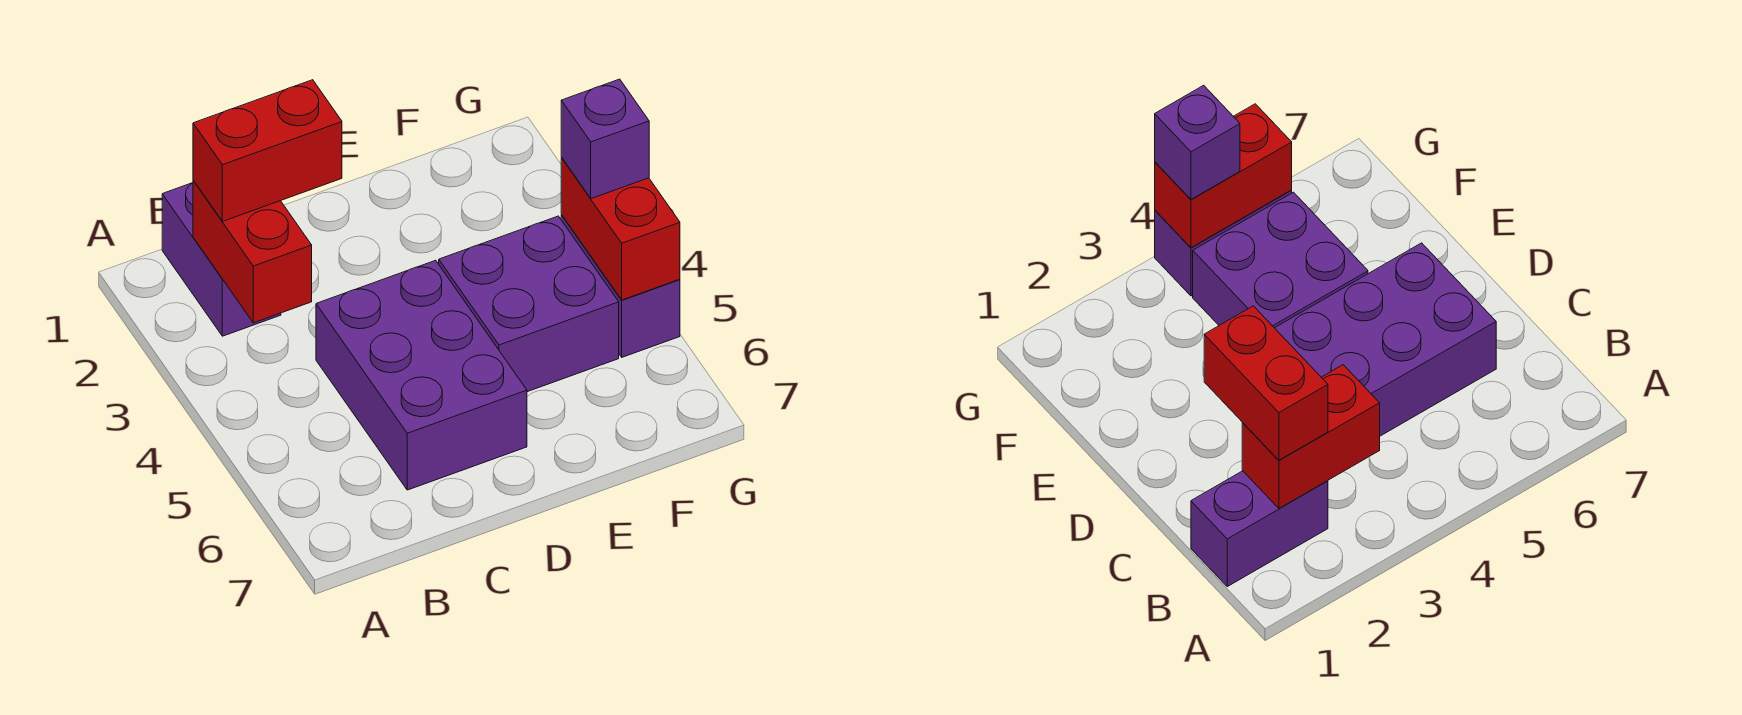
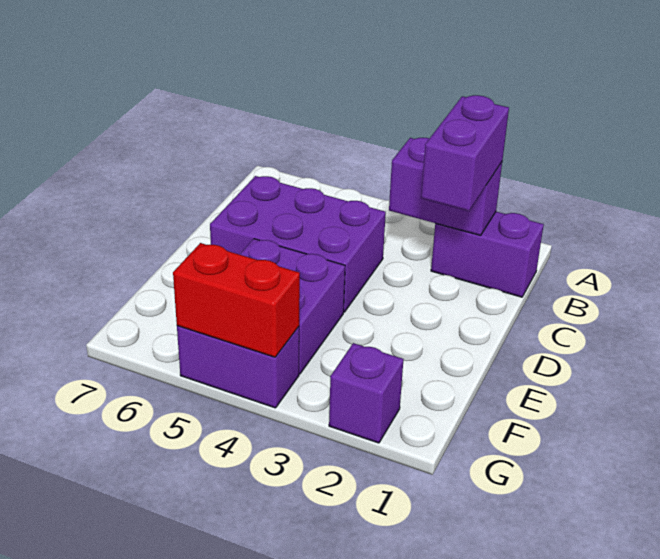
red brick B2:B3 level 2 -> purple brick B2:B3 level 2
red brick B2:C2 level 3 -> purple brick B2:C2 level 3
purple brick G4 level 3 -> purple brick G2 level 1

